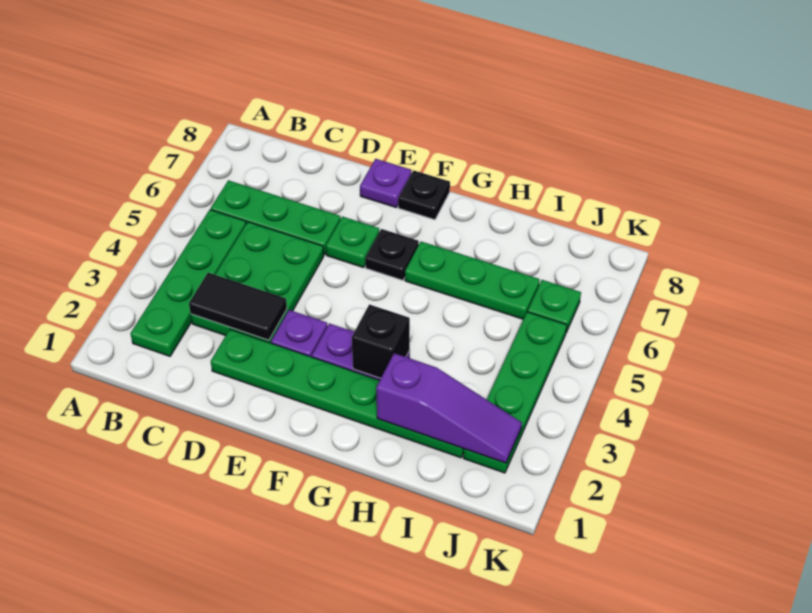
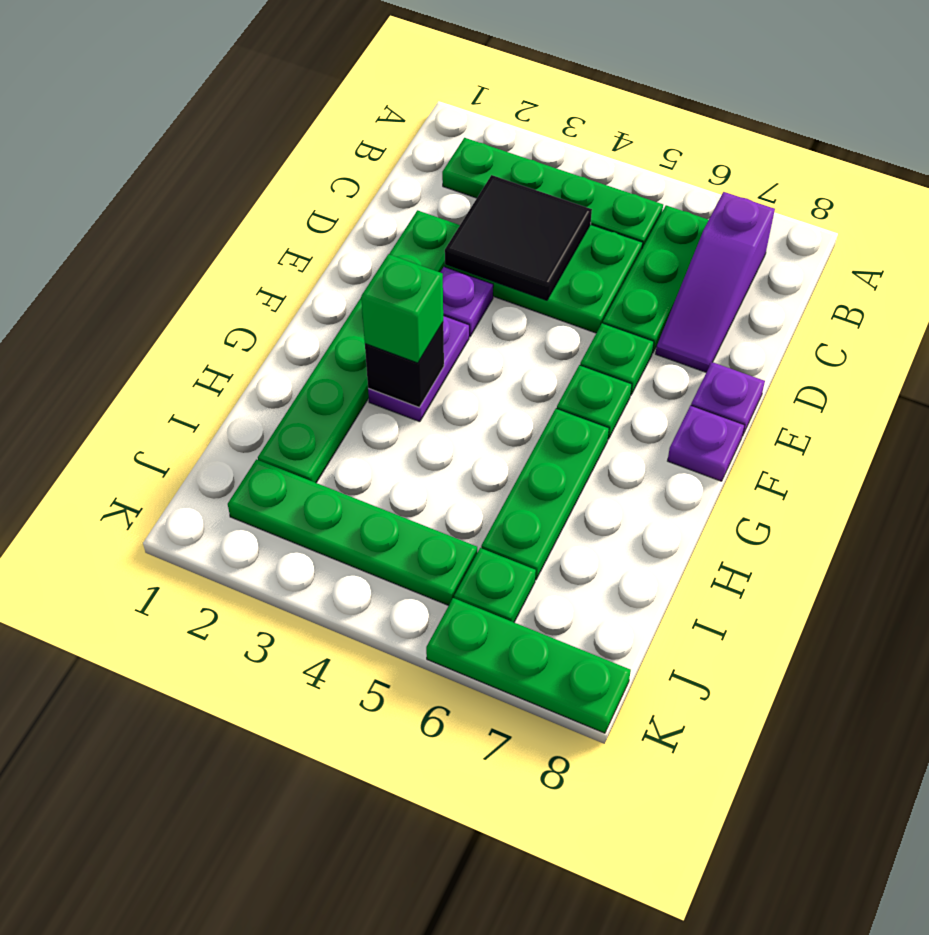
black tile C3:D3 level 2 -> black tile C3:D4 level 2
black plate F6 level 1 -> green plate F6 level 1
black plate F8 level 1 -> purple plate F8 level 1
none -> green brick G3 level 3
purple slope H2:J2 level 2 top H -> purple slope B7:D7 level 1 top B
none -> green plate K6:K8 level 1

